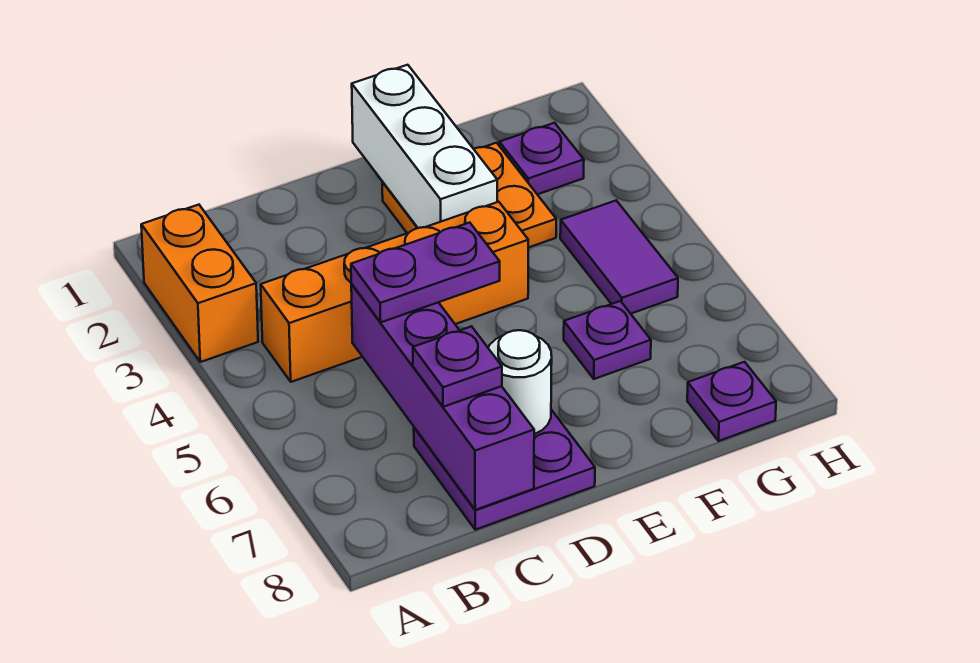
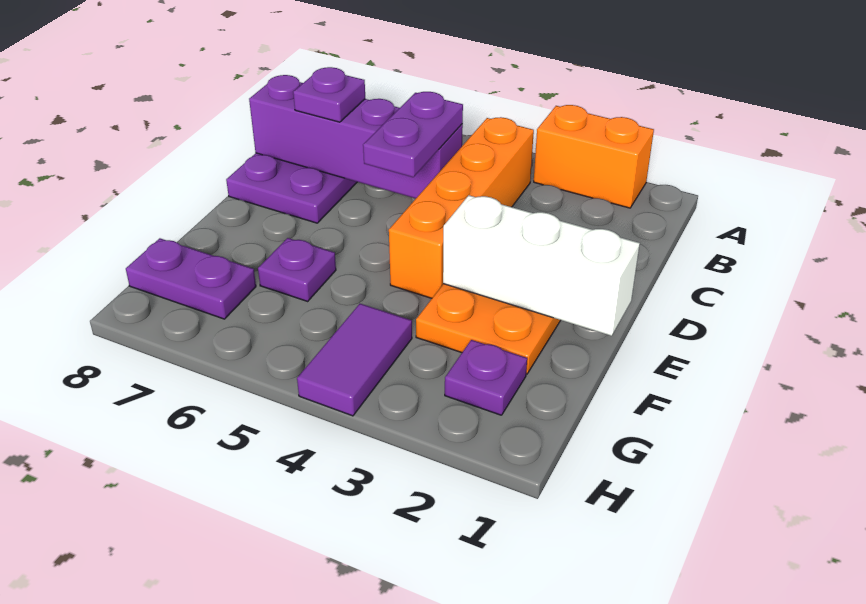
white round brick D7 level 2 -> none
purple tile G4:G5 level 1 -> purple tile G4:H4 level 1
purple plate G8 level 1 -> purple plate G7:G8 level 1

